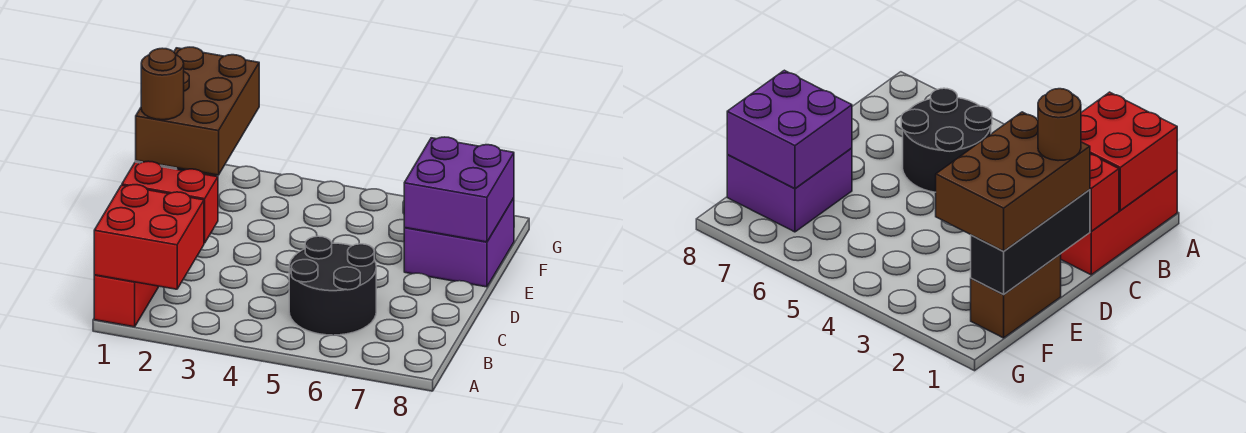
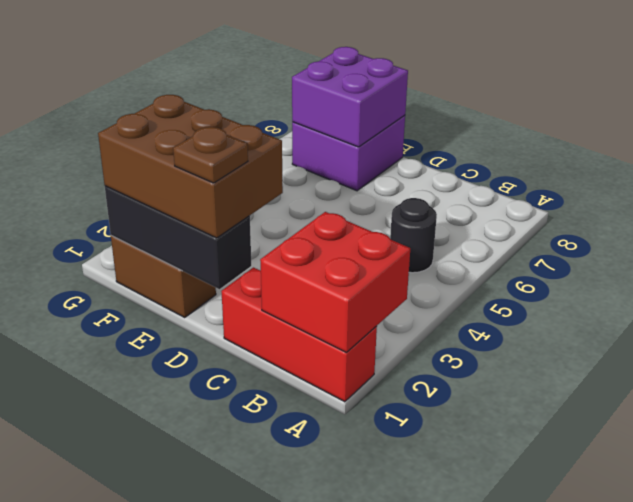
black round brick B5:C6 level 1 -> black round brick B5 level 1
red brick C1:C2 level 2 -> none
brown round brick D1 level 4 -> brown plate D1 level 4

